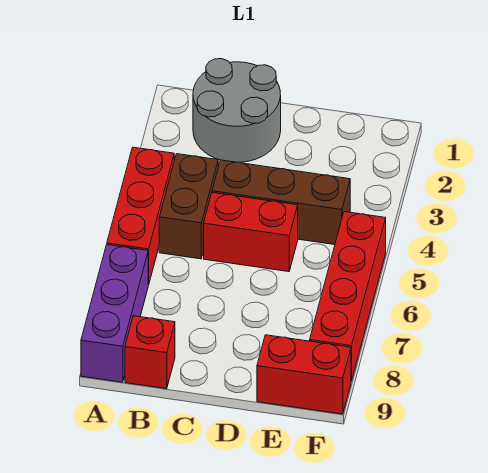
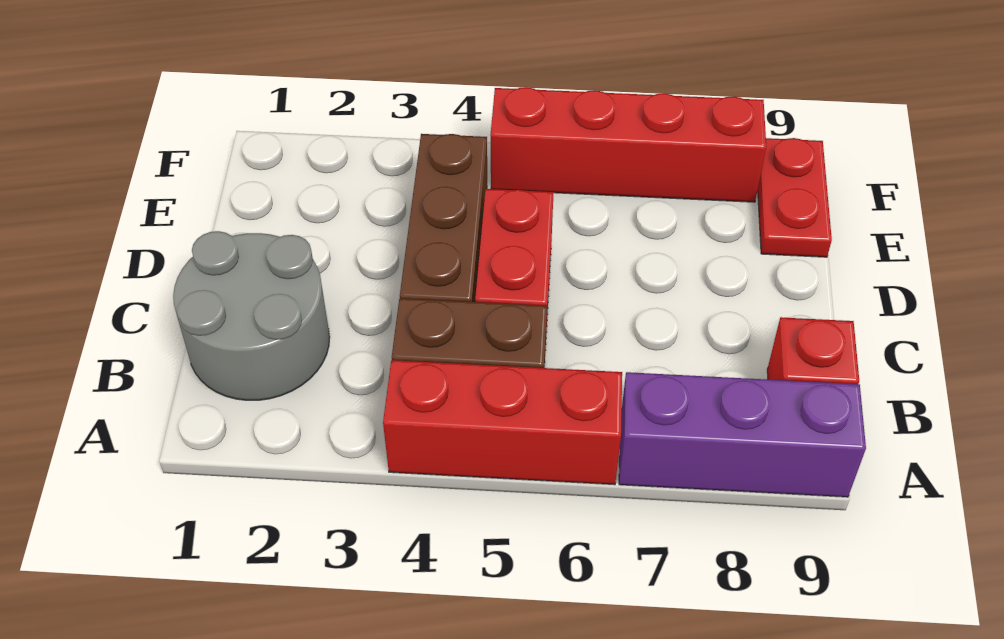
red brick E9:F9 level 1 -> red plate E9:F9 level 1

